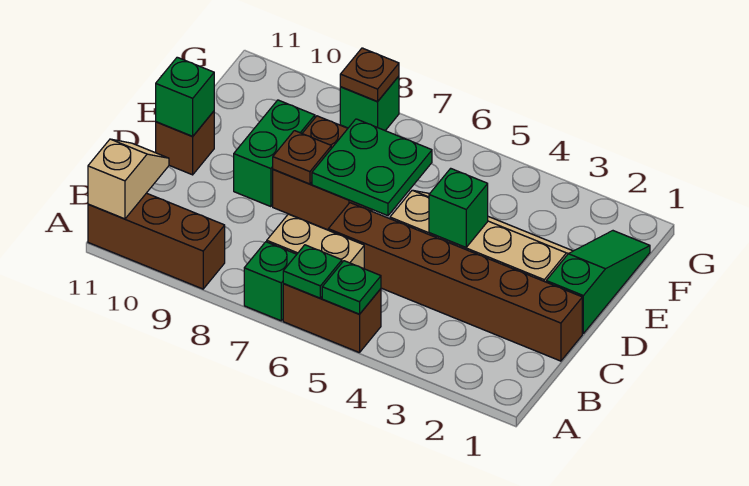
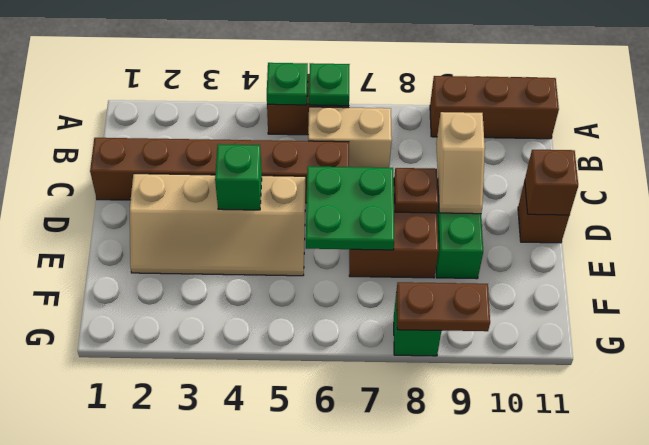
green brick A7 level 1 -> none
tan slope A11:B11 level 2 top A -> tan slope C9:D9 level 2 top C
green slope D1:F1 level 1 top D -> none
green brick D11 level 2 -> brown brick D11 level 2
brown plate G8 level 2 -> brown plate G8:G9 level 2

